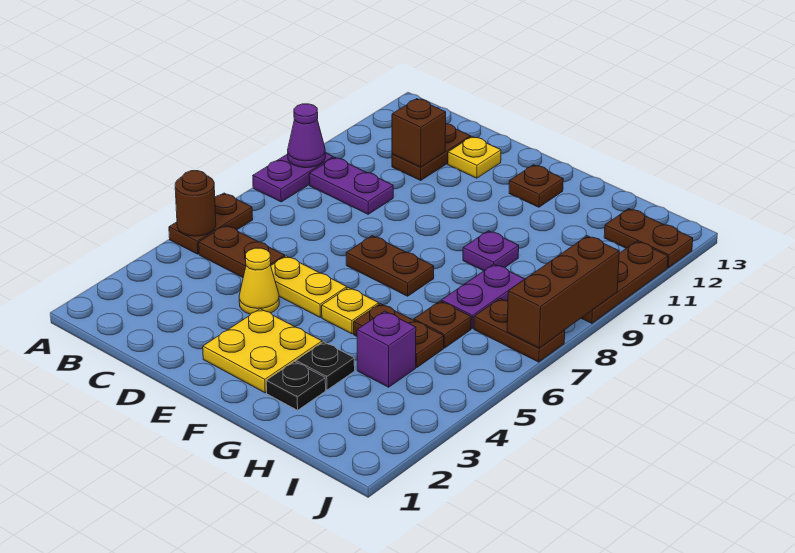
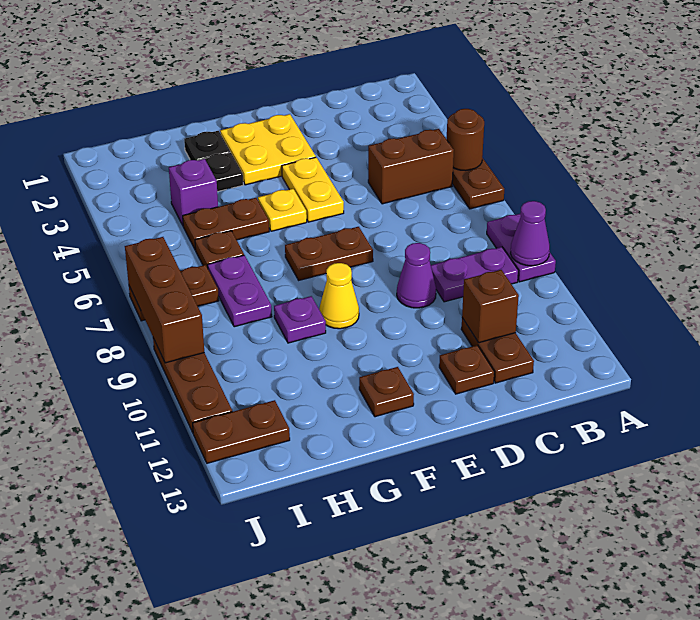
brown plate B5:C5 level 1 -> brown brick B5:C5 level 1
yellow cone D4 level 1 -> yellow cone F9 level 1
yellow plate D5:E5 level 1 -> yellow plate E4:E5 level 1
none -> purple cone D9 level 1
yellow plate D12 level 1 -> brown plate D12 level 1

